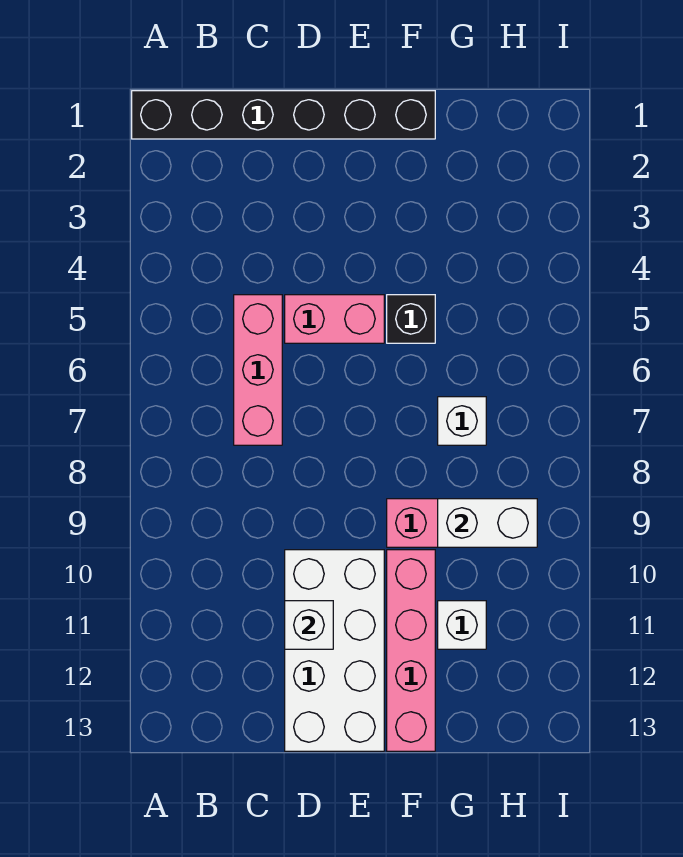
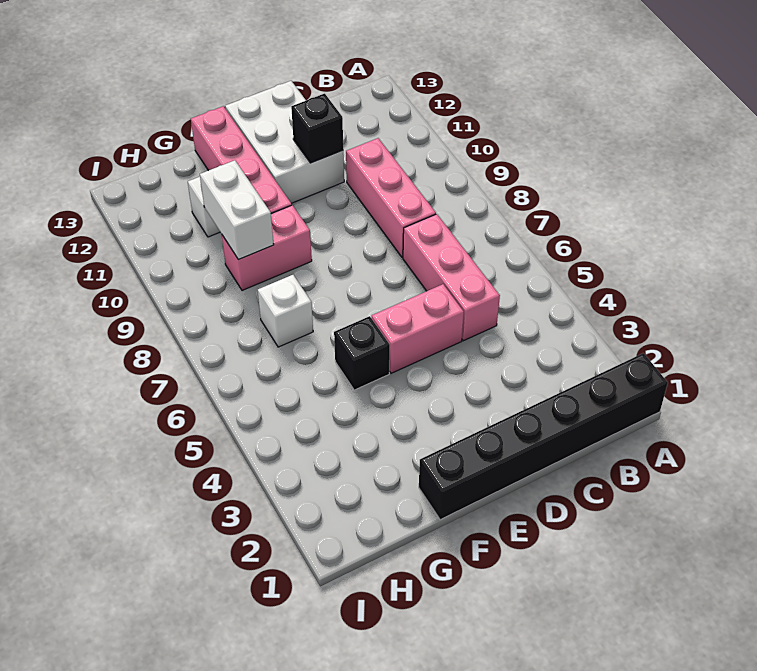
none -> pink brick C8:C10 level 1
white brick D10:E13 level 1 -> white brick D11:E13 level 1
white brick D11 level 2 -> black brick D11 level 2
white brick G9:H9 level 2 -> white brick G9:G10 level 2

